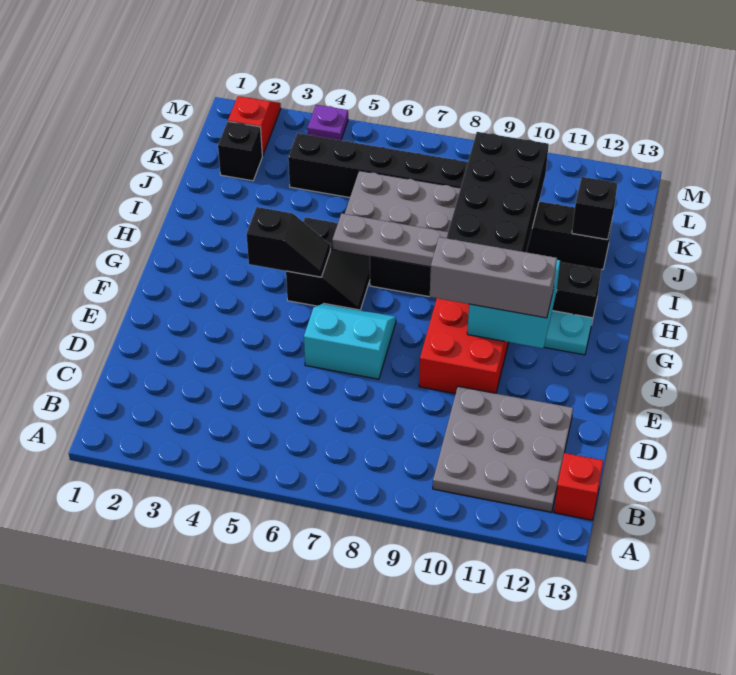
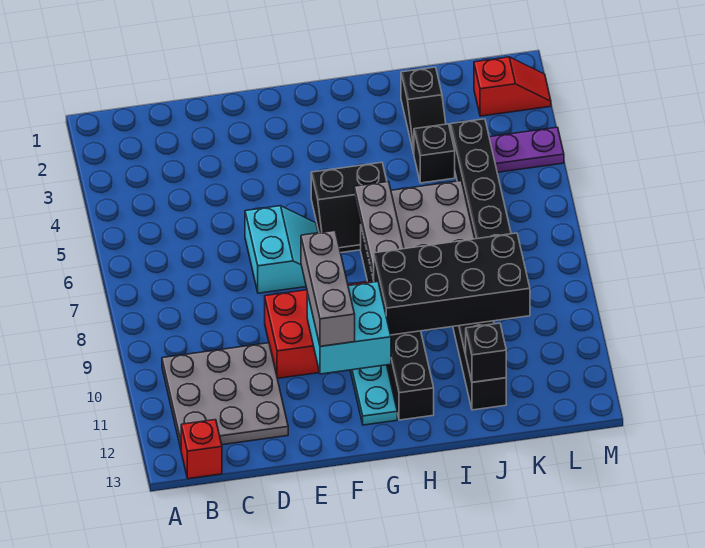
black slope G4:G5 level 2 top 4 -> black slope J2:J3 level 1 top 2
black brick K2 level 1 -> black brick J4 level 1
purple plate M4 level 1 -> purple plate L4:M4 level 1

